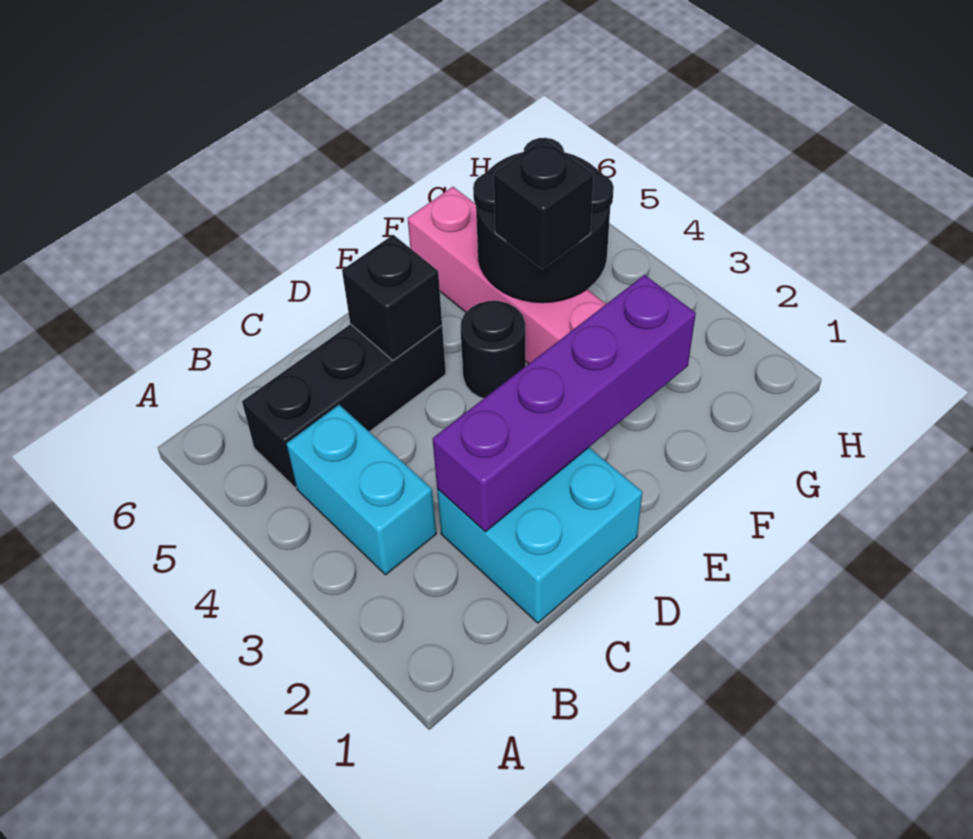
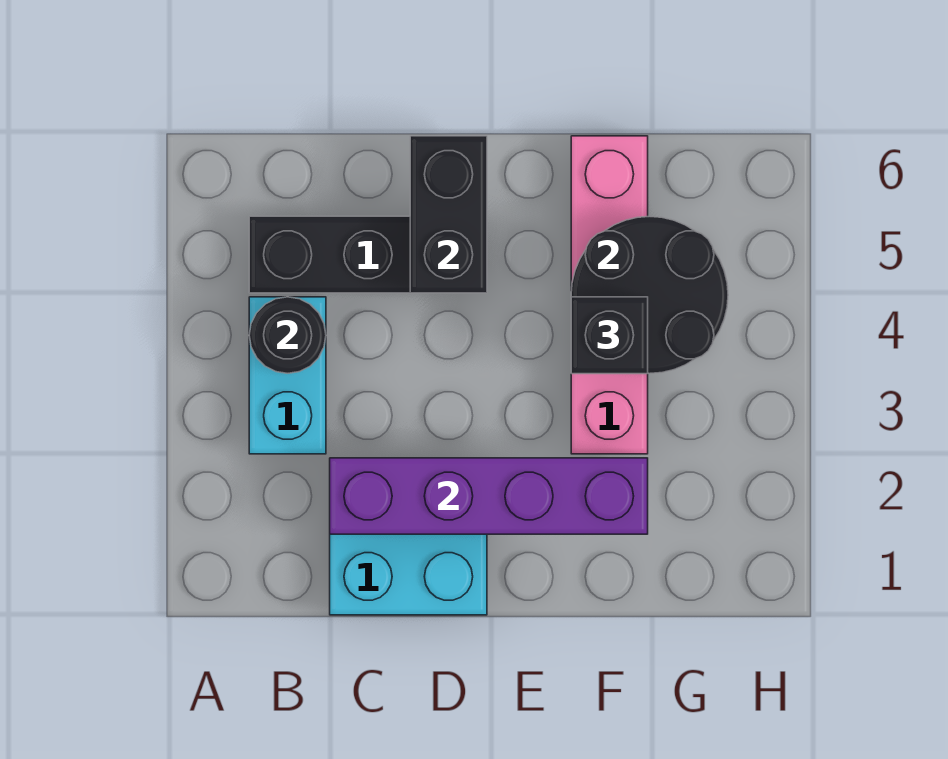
black brick D5 level 2 -> black brick D5:D6 level 2
black round brick E4 level 1 -> black round brick B4 level 2

